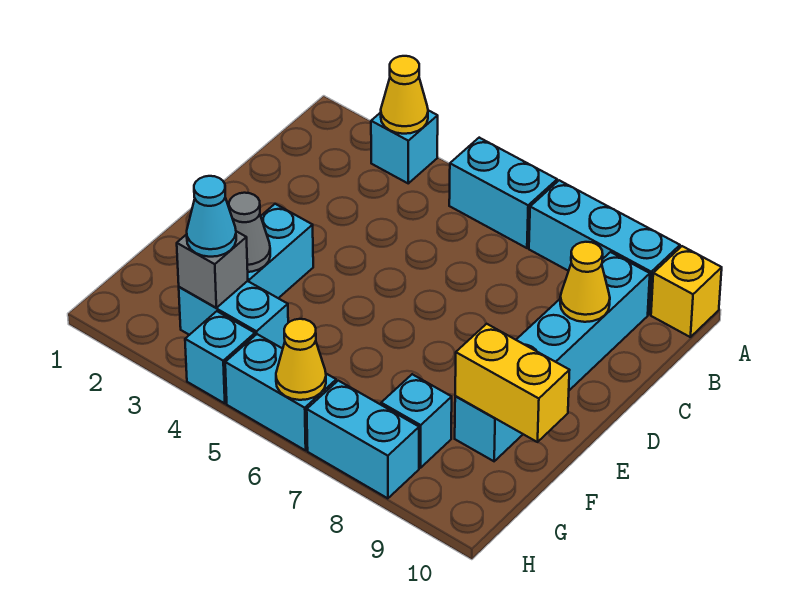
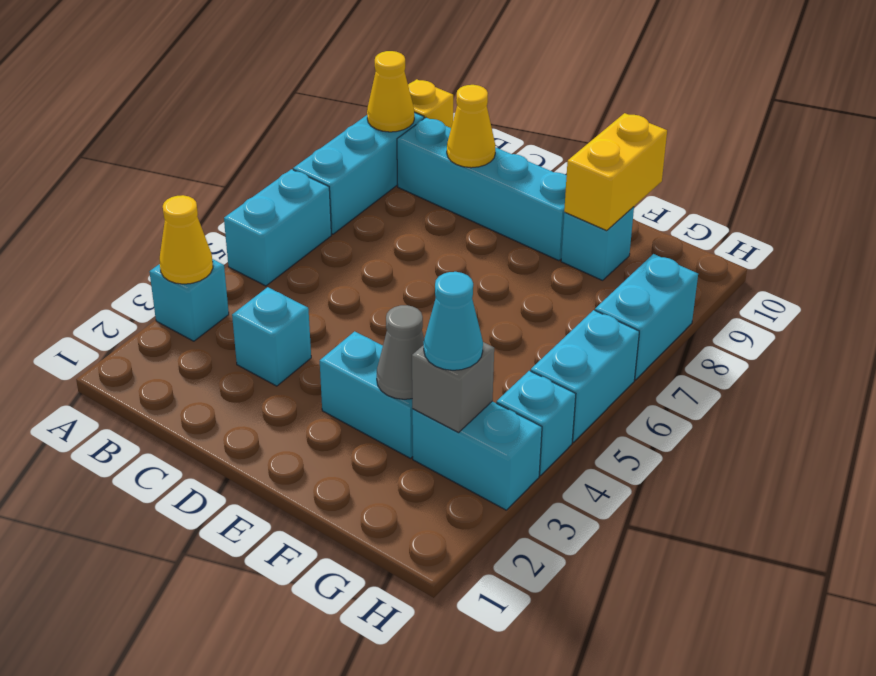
cyan brick G3:G4 level 1 -> cyan brick G3:H3 level 1
cyan brick G8 level 1 -> cyan brick C3 level 1
yellow cone H6 level 2 -> yellow cone A9 level 2

